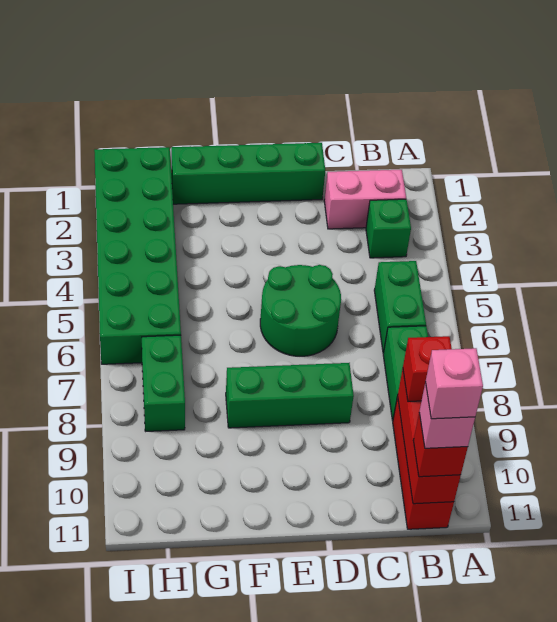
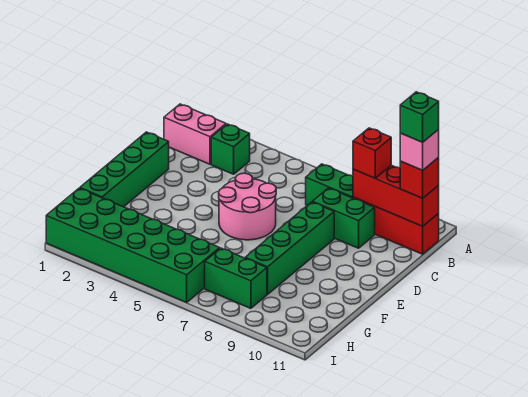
pink brick B2:C2 level 1 -> pink brick B1:B2 level 1
green brick B5:B6 level 1 -> green brick C8:C9 level 1
pink brick B11 level 5 -> green brick B11 level 5
green round brick D5:E6 level 1 -> pink round brick D5:E6 level 1
green brick D8:F8 level 1 -> green brick D8:G8 level 1

